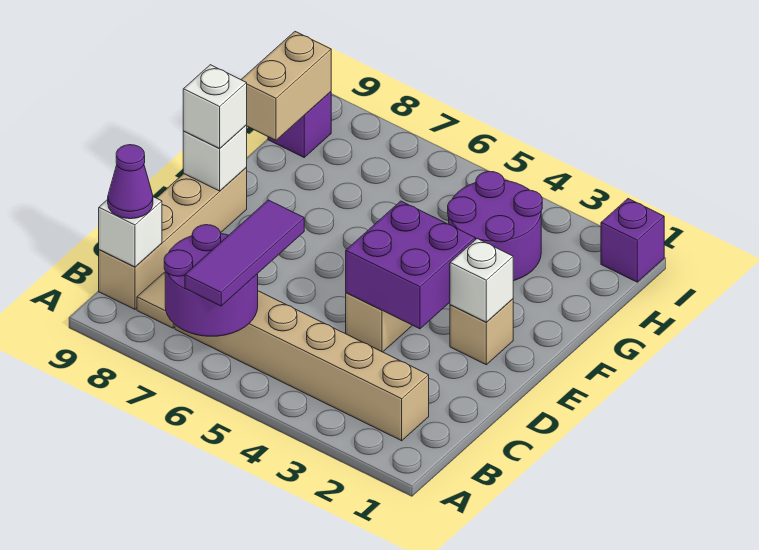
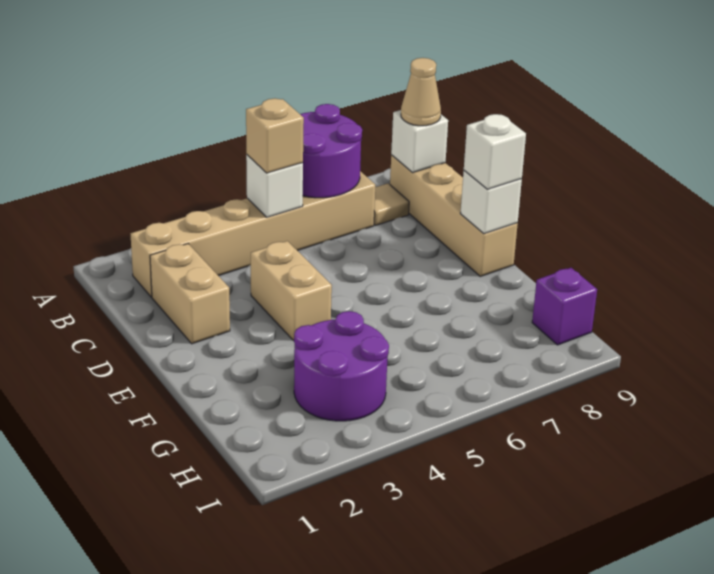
purple tile A6:C6 level 3 -> none
purple cone B9 level 3 -> tan cone B9 level 3
purple brick D3:E4 level 2 -> none
tan brick E2 level 1 -> tan brick B5 level 3
white brick E2 level 2 -> white brick B5 level 2
tan brick G9:H9 level 2 -> tan brick C2:D2 level 1
purple brick I1 level 1 -> none

